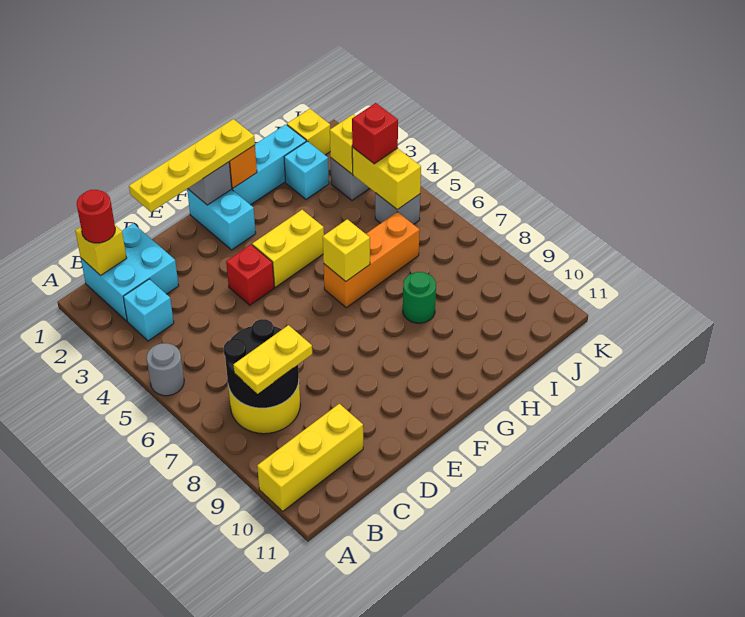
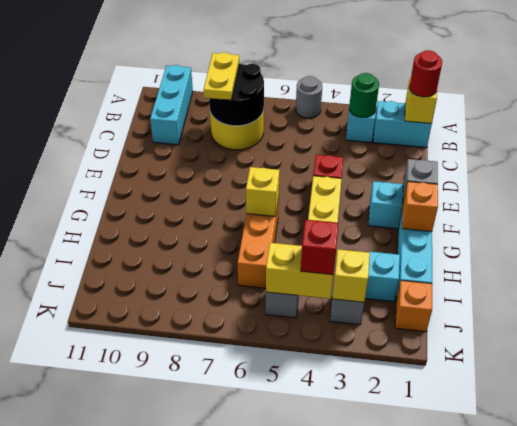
yellow brick A10:C10 level 1 -> cyan brick A10:C10 level 1
cyan brick B1:C2 level 1 -> cyan brick B1:B2 level 1
yellow plate D1:G1 level 3 -> none
green round brick H8 level 1 -> green round brick B3 level 2
yellow brick J1 level 1 -> orange brick J1 level 1

